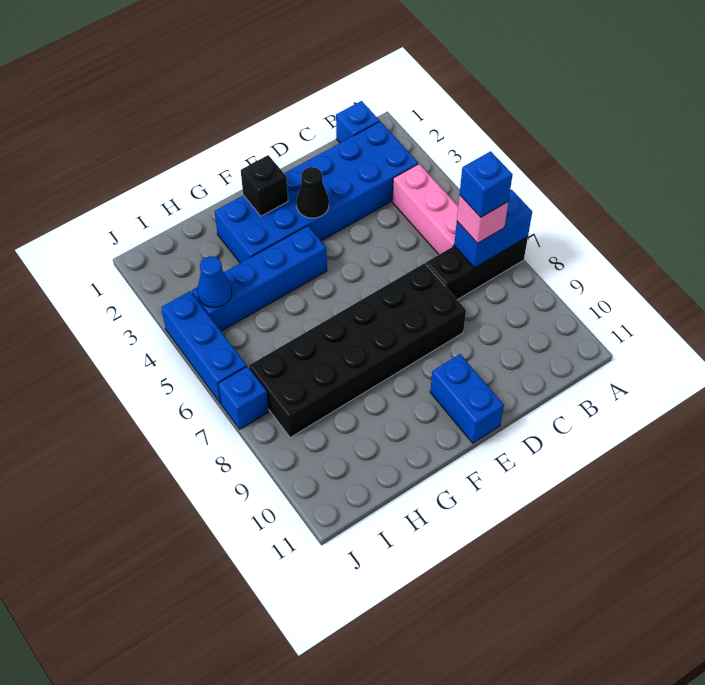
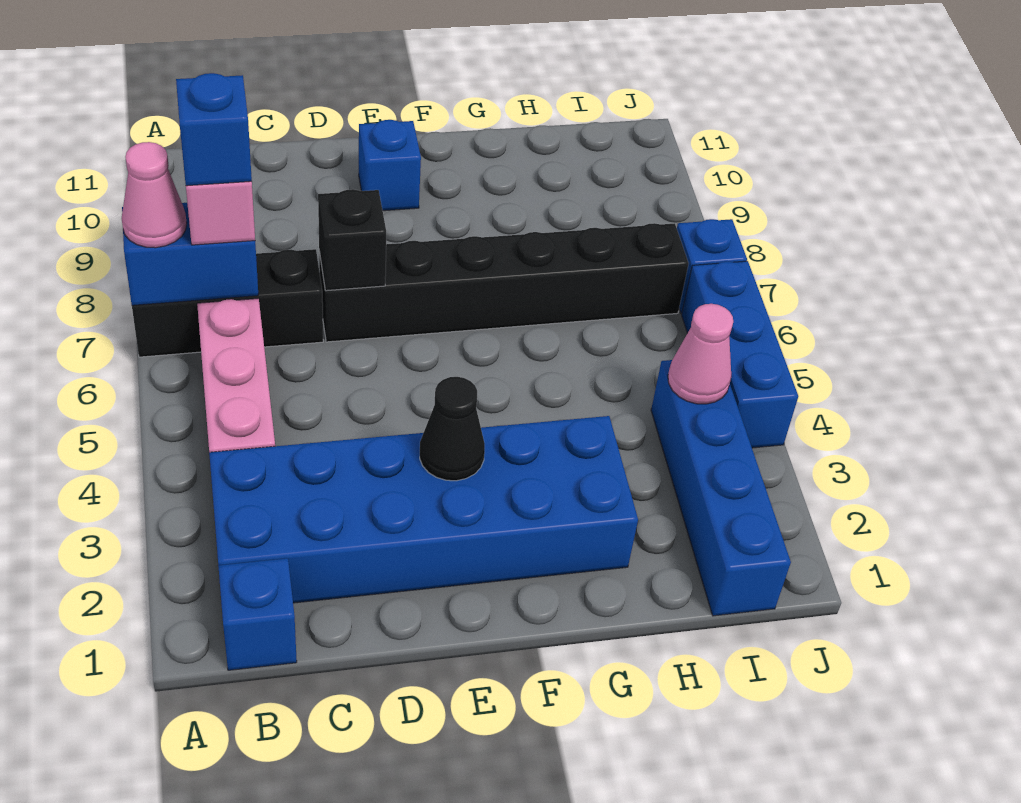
none -> pink cone A7 level 3
black brick D7:I8 level 1 -> black brick D7:I7 level 1
blue brick E10:E11 level 1 -> blue brick E10 level 1
black brick F2 level 2 -> black brick D7 level 2
blue brick F4:I4 level 1 -> blue brick I1:I4 level 1
blue cone I4 level 2 -> pink cone I4 level 2

